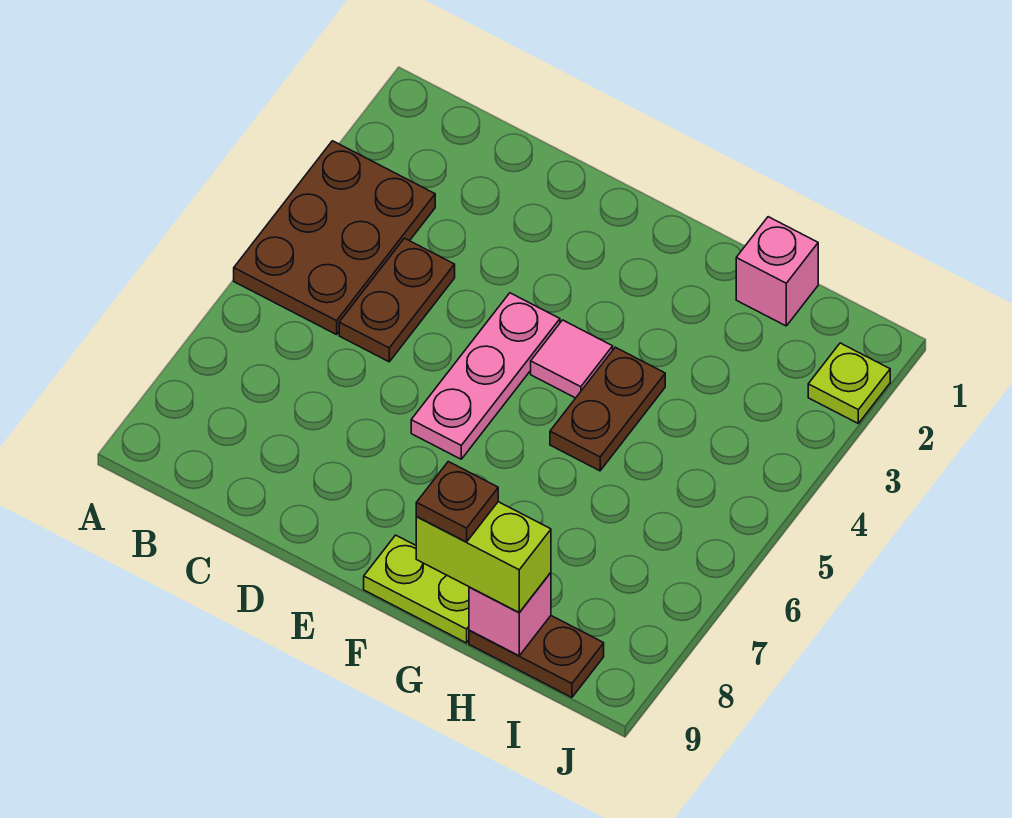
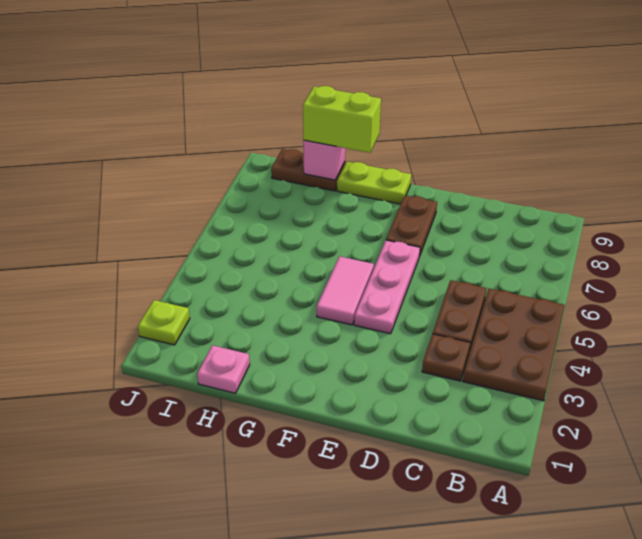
pink tile F4 level 1 -> pink tile F4:F5 level 1
brown plate G4:G5 level 1 -> brown plate E7:E8 level 1
brown plate G9 level 4 -> brown plate C3 level 1
pink brick H1 level 1 -> pink plate H1 level 1

